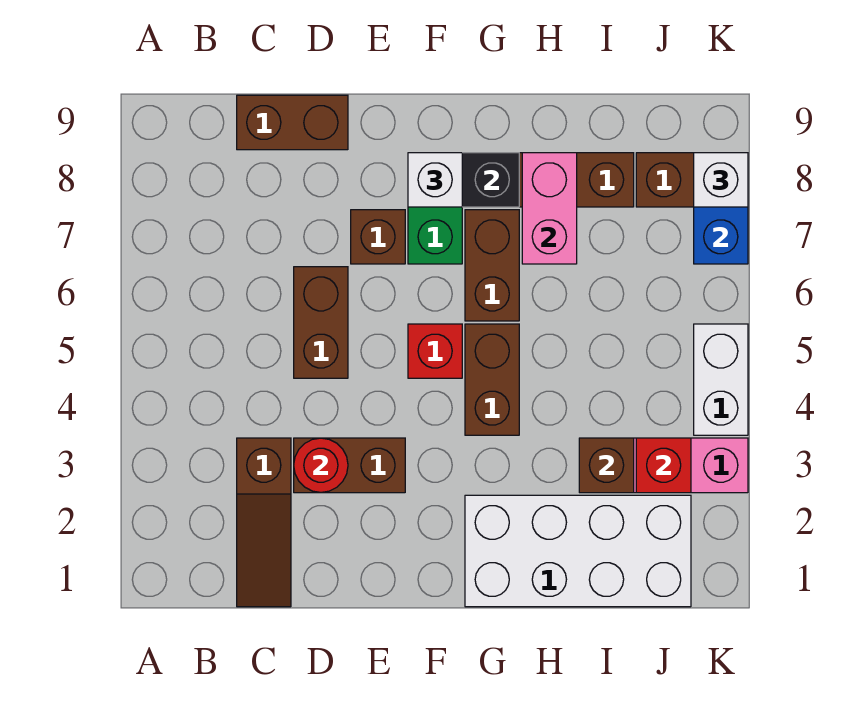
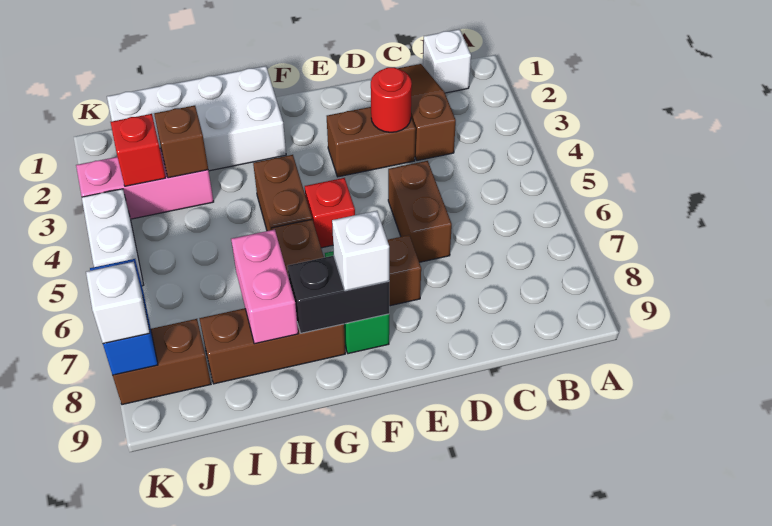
none -> white brick B1 level 1
brown brick C9:D9 level 1 -> none

